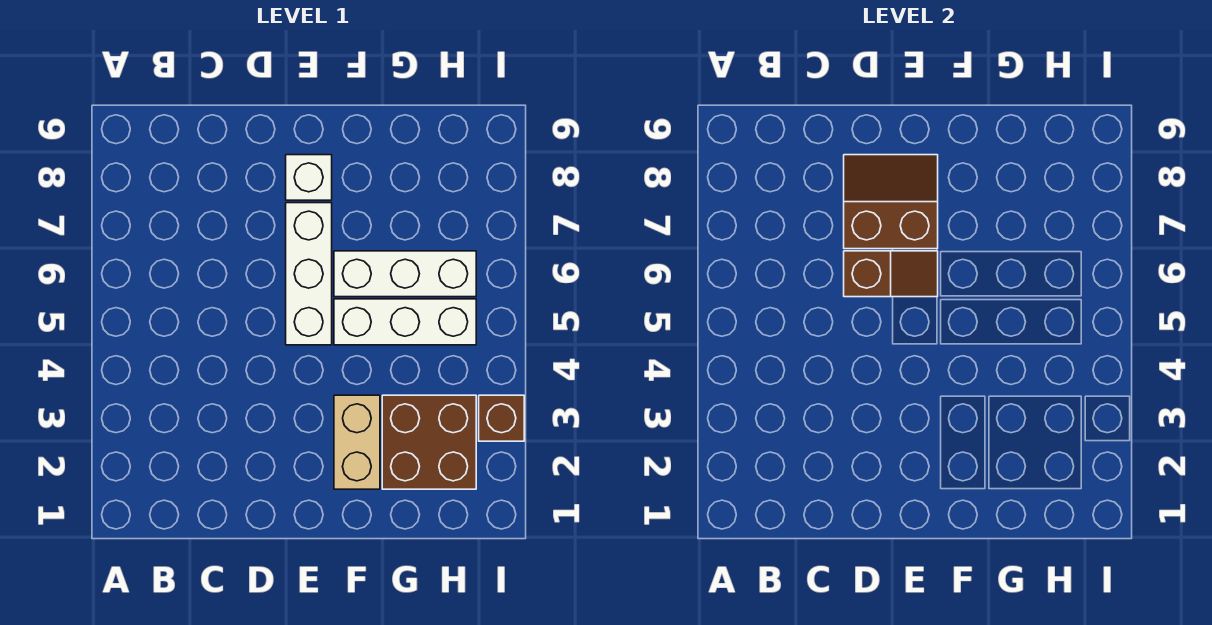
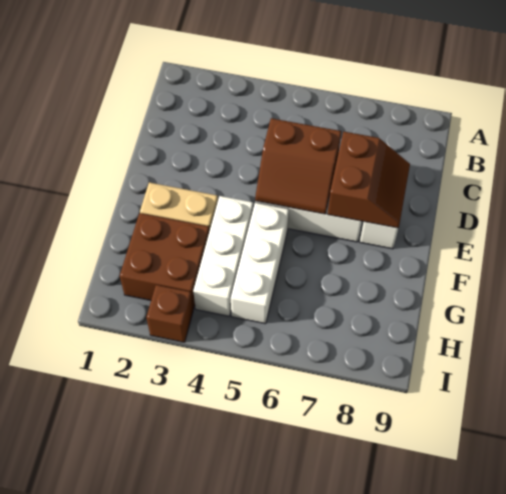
brown slope D6:E6 level 2 top D -> brown slope D5:E6 level 2 top D
white brick F6:H6 level 1 -> white brick F4:H4 level 1

